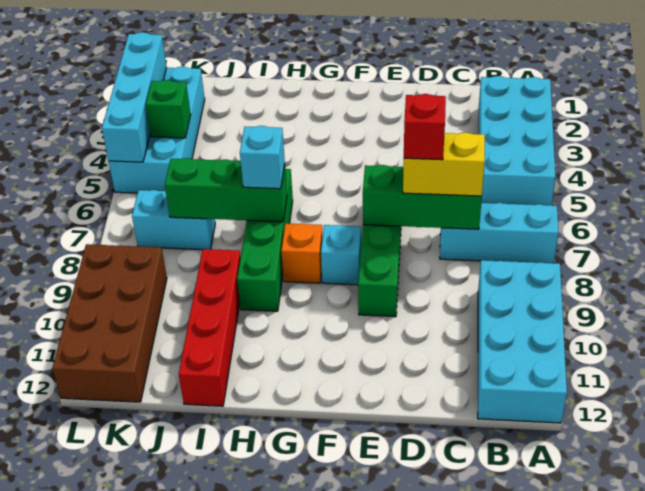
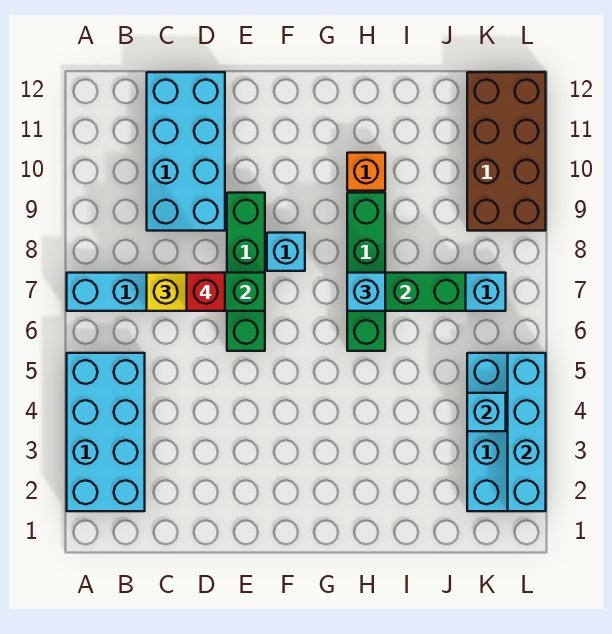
cyan brick A9:B12 level 1 -> cyan brick C9:D12 level 1
orange brick G8 level 1 -> orange brick H10 level 1
red brick I9:I12 level 1 -> none
green brick K4 level 2 -> cyan brick K4 level 2

